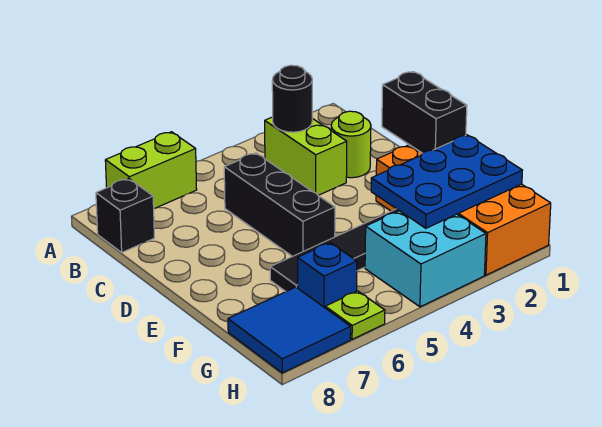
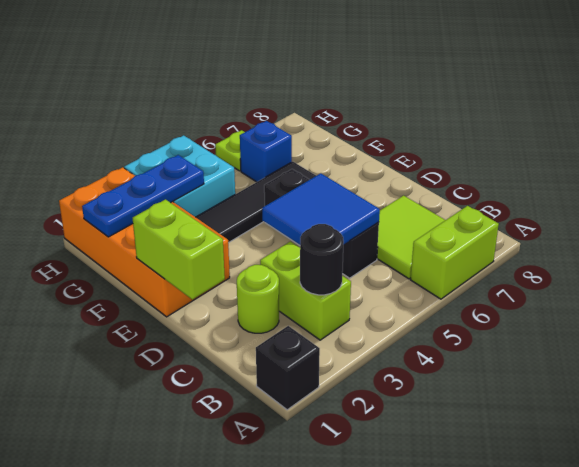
none -> lime tile B6:C7 level 1
black brick B8 level 1 -> black brick A1 level 1
black brick D1:E1 level 2 -> lime brick D1:E1 level 2
blue plate F1:G3 level 2 -> blue plate G1:G3 level 2
blue tile G7:H8 level 1 -> blue tile C4:D5 level 2

